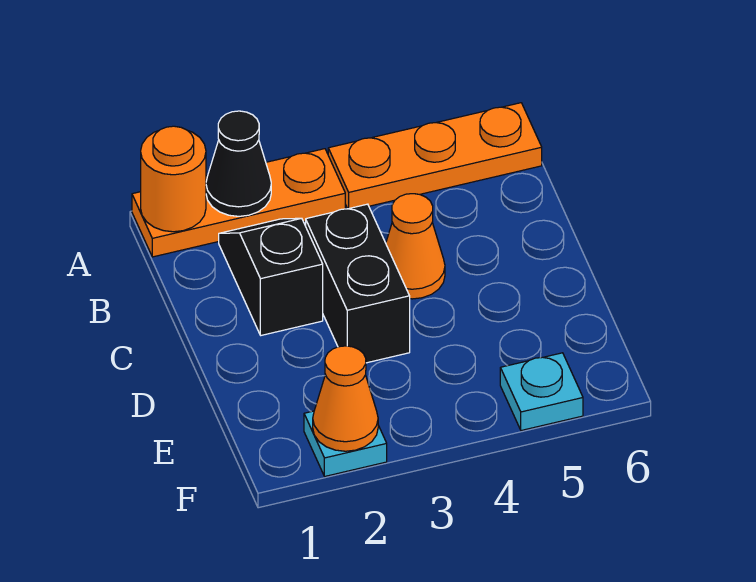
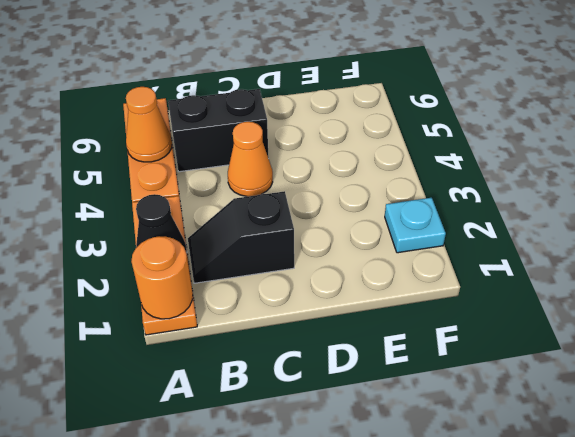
black brick C3:D3 level 1 -> black brick B5:C5 level 1
orange cone F2 level 2 -> orange cone A5 level 2
cyan plate F5 level 1 -> none

